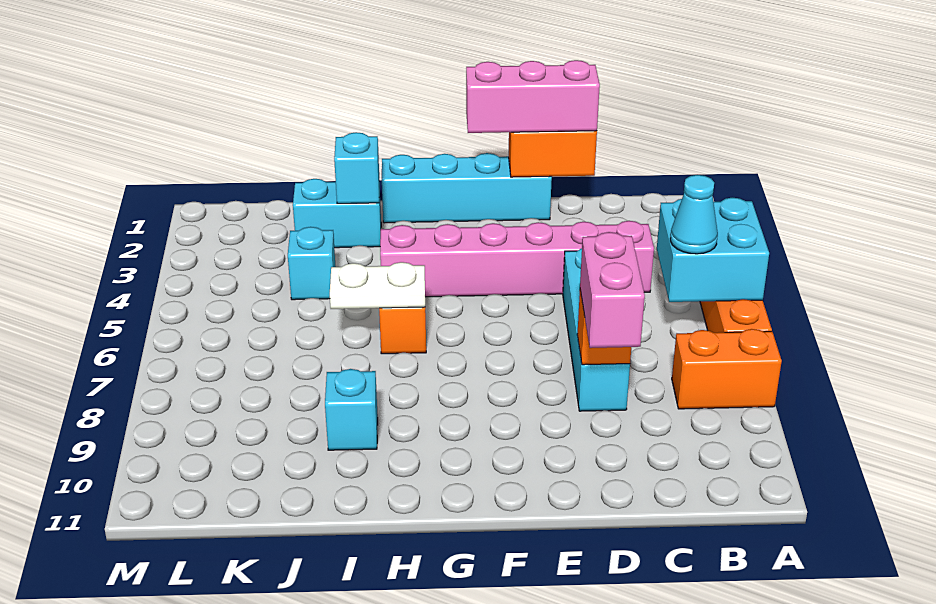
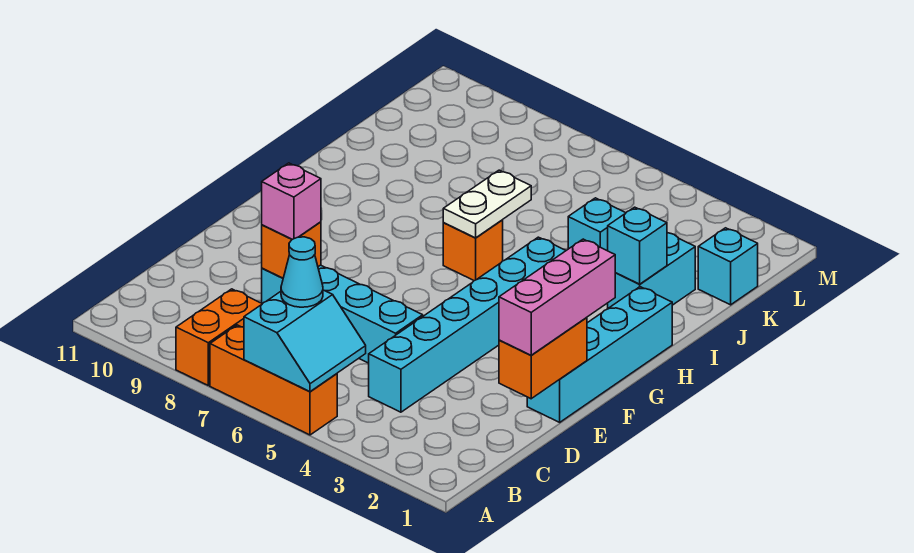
cyan brick A5:B6 level 2 -> cyan slope A5:B6 level 2 top 6
pink brick C4:H4 level 1 -> cyan brick C4:H4 level 1
pink brick D8:D9 level 3 -> pink brick D8 level 3
cyan brick I9 level 1 -> cyan brick K1 level 1

